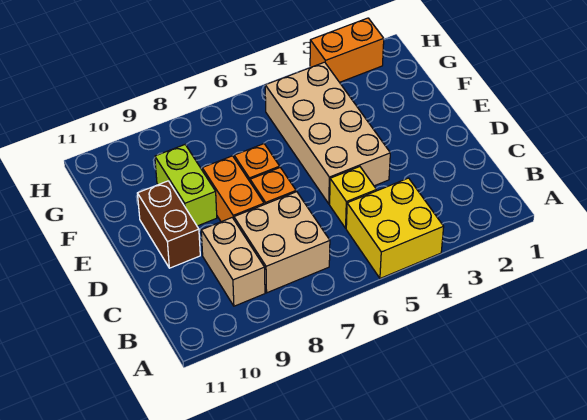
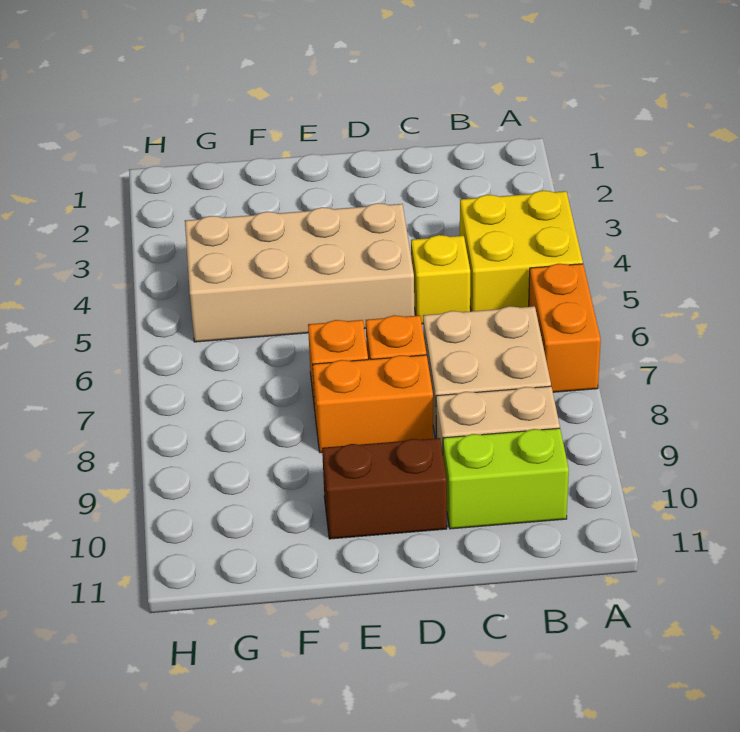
lime brick E9:F9 level 1 -> lime brick B10:C10 level 1
orange brick H2:H3 level 1 -> orange brick A6:A7 level 1

